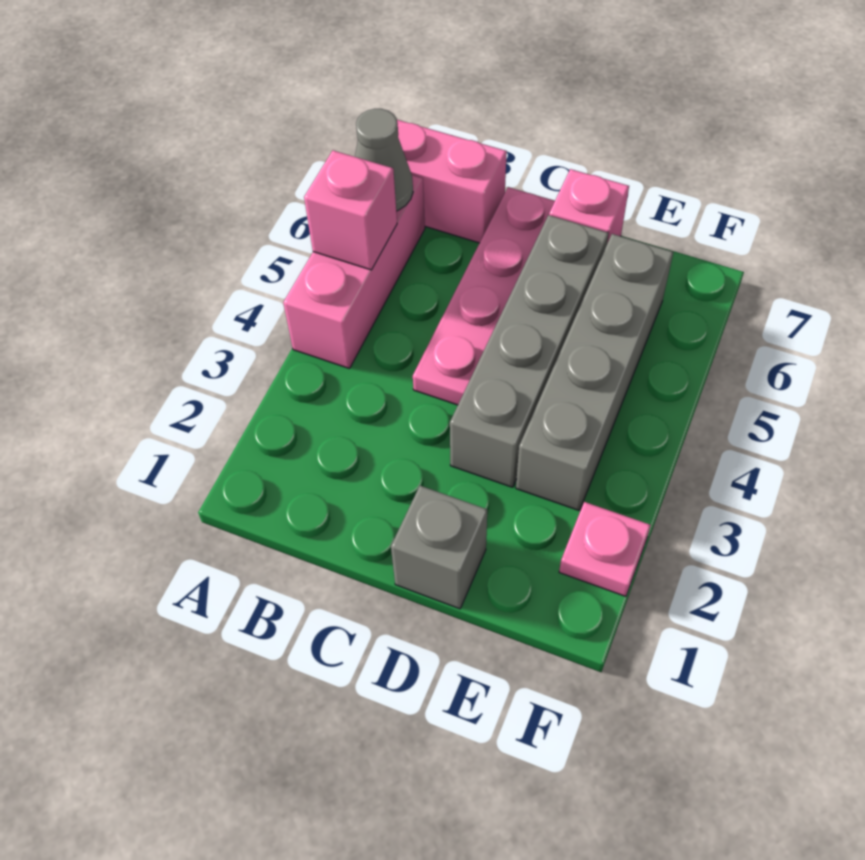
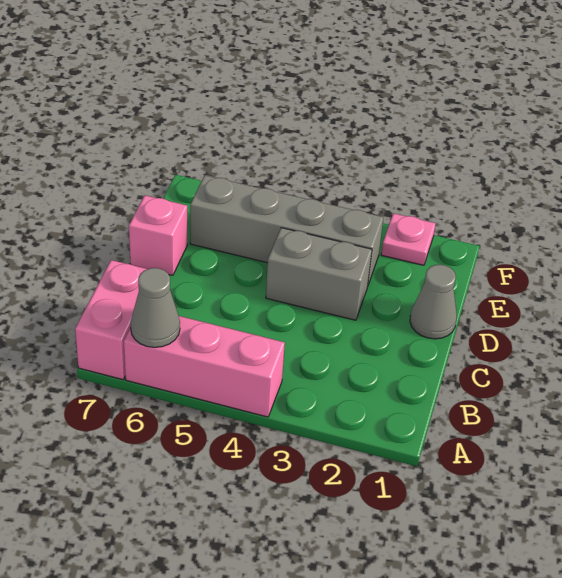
pink brick A5 level 2 -> none
pink plate C4:C7 level 1 -> none
grey brick D1 level 1 -> grey cone D1 level 1
grey brick D3:D6 level 1 -> grey brick D3:D4 level 1

